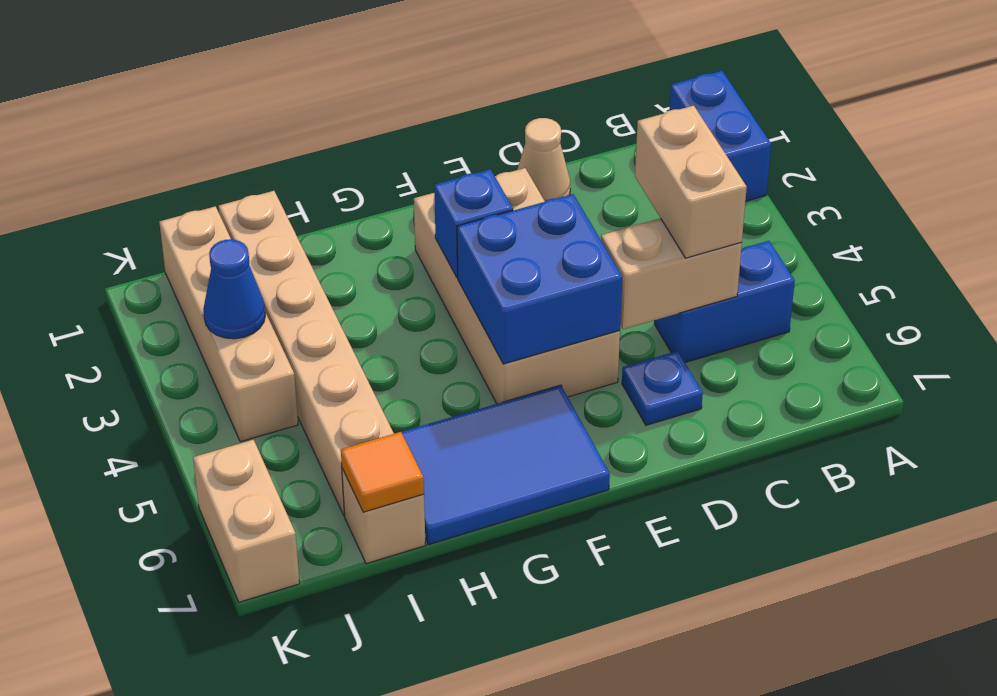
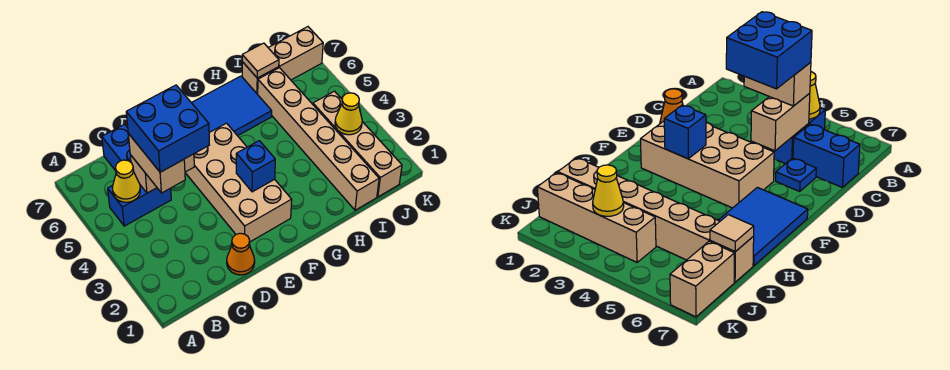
blue brick A1:A2 level 1 -> blue brick C6:C7 level 1
none -> yellow cone B5 level 2
tan cone D1 level 1 -> orange cone D1 level 1
blue brick E4:F5 level 2 -> blue brick C4:D5 level 4
orange tile I7 level 2 -> tan tile I7 level 2
blue cone J3 level 2 -> yellow cone J3 level 2
tan brick K6:K7 level 1 -> tan brick J7:K7 level 1

